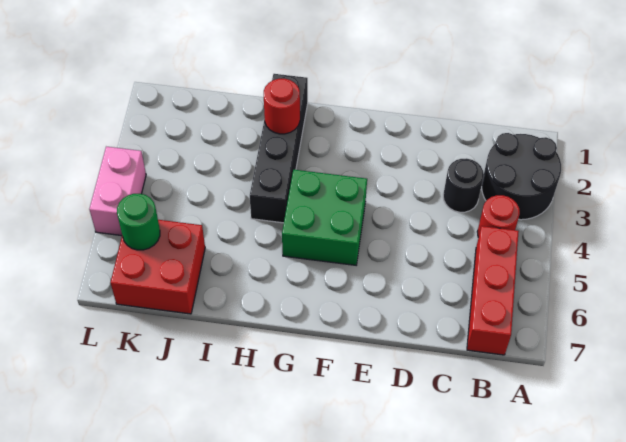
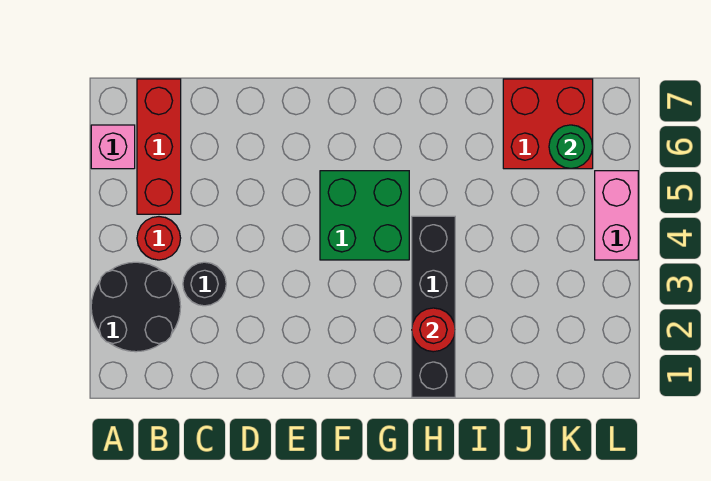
none -> pink brick A6 level 1

